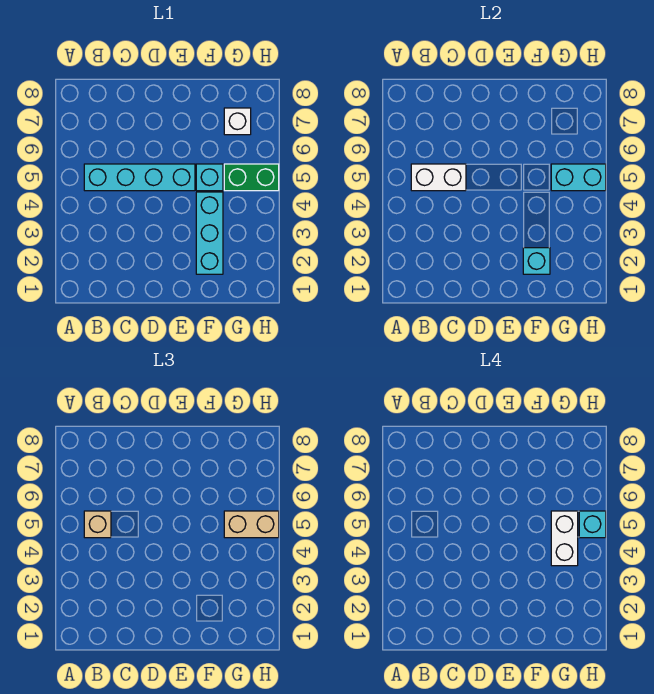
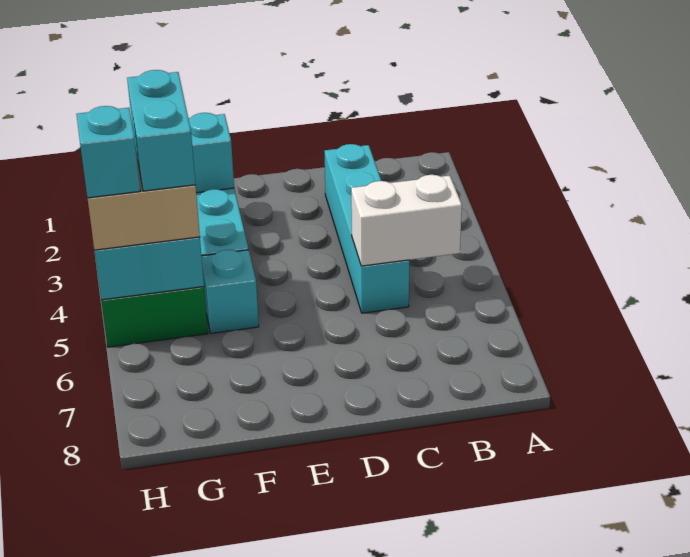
cyan brick B5:E5 level 1 -> cyan brick C2:C5 level 1
tan brick B5 level 3 -> none
white brick G4:G5 level 4 -> cyan brick G4:G5 level 4
white brick G7 level 1 -> none

